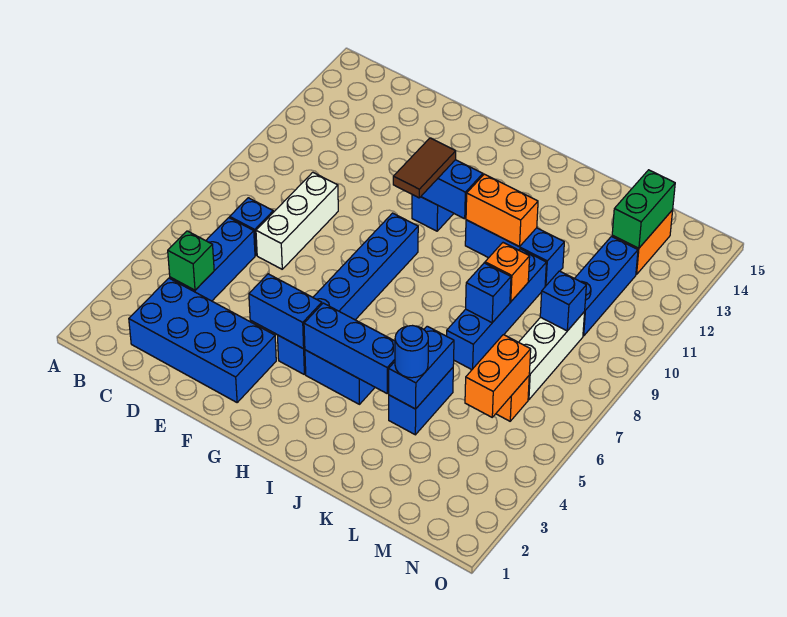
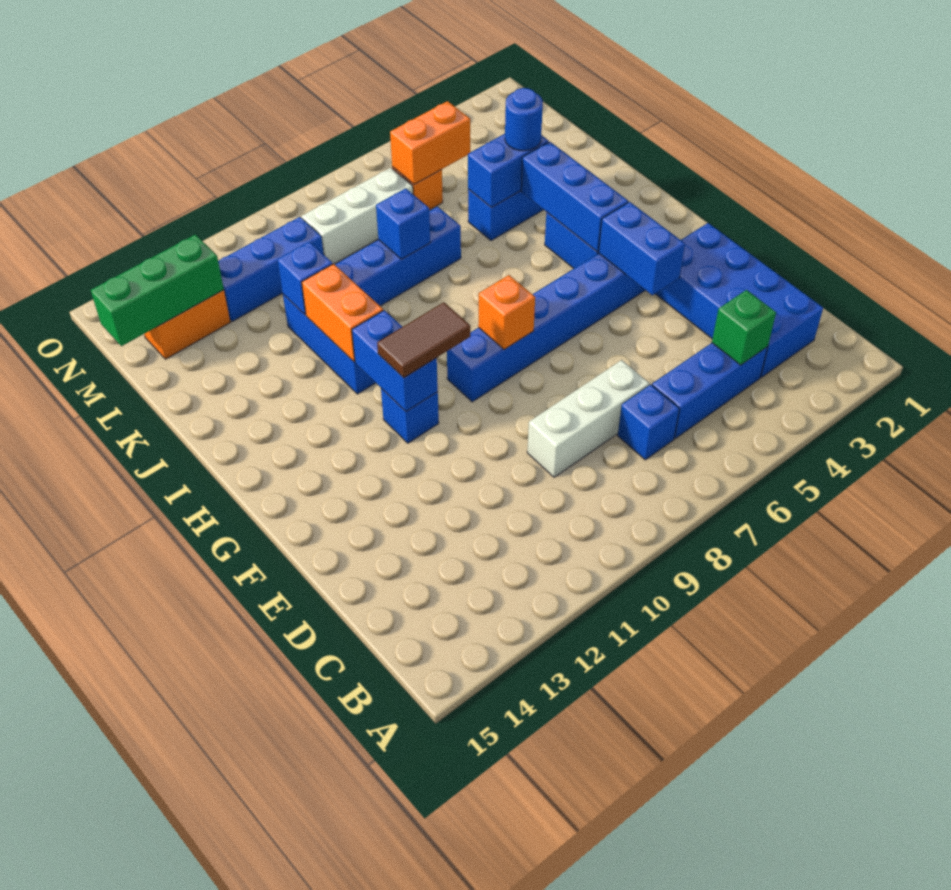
orange brick K9 level 2 -> orange brick G8 level 2
blue brick M9 level 2 -> blue brick K11 level 2
green brick M13:M14 level 2 -> green brick M13:M15 level 2

